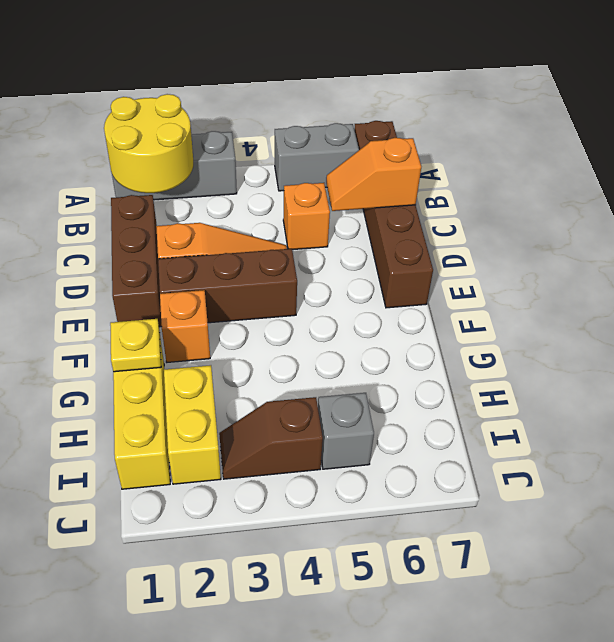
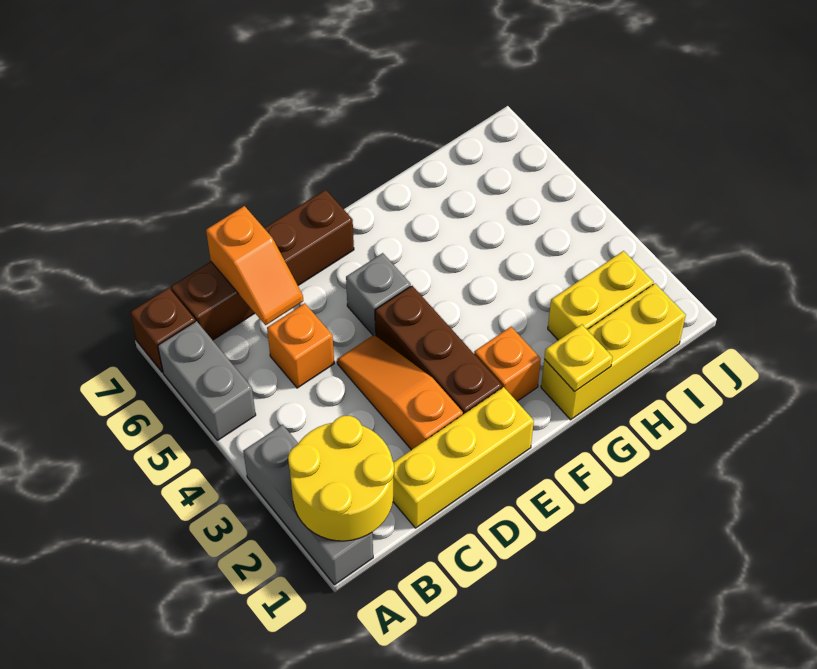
brown brick C1:E1 level 1 -> yellow brick C1:E1 level 1
brown slope I3:I4 level 1 top 4 -> none
grey brick I5 level 1 -> grey brick E5 level 1

